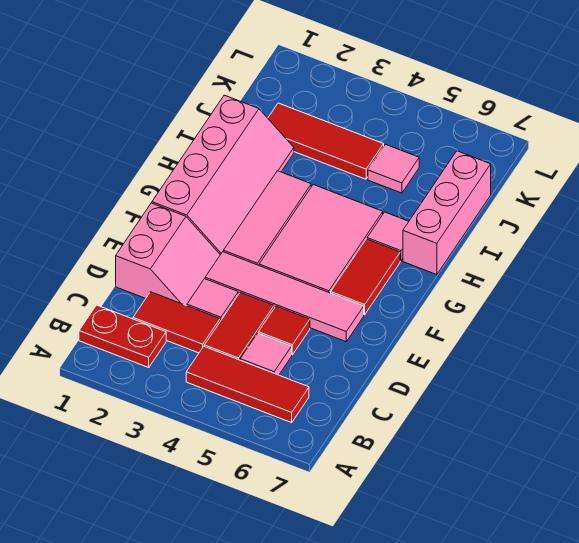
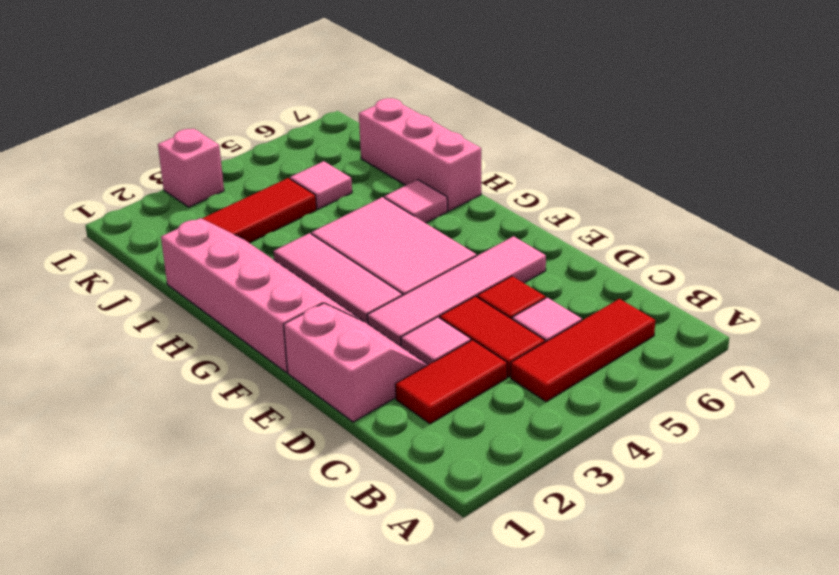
red plate B1:B2 level 1 -> none
red tile F6:G6 level 1 -> none
none -> pink brick L3 level 1

